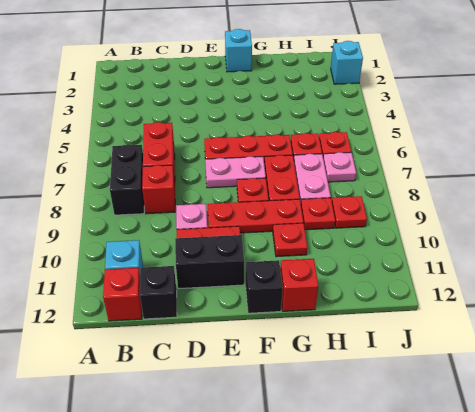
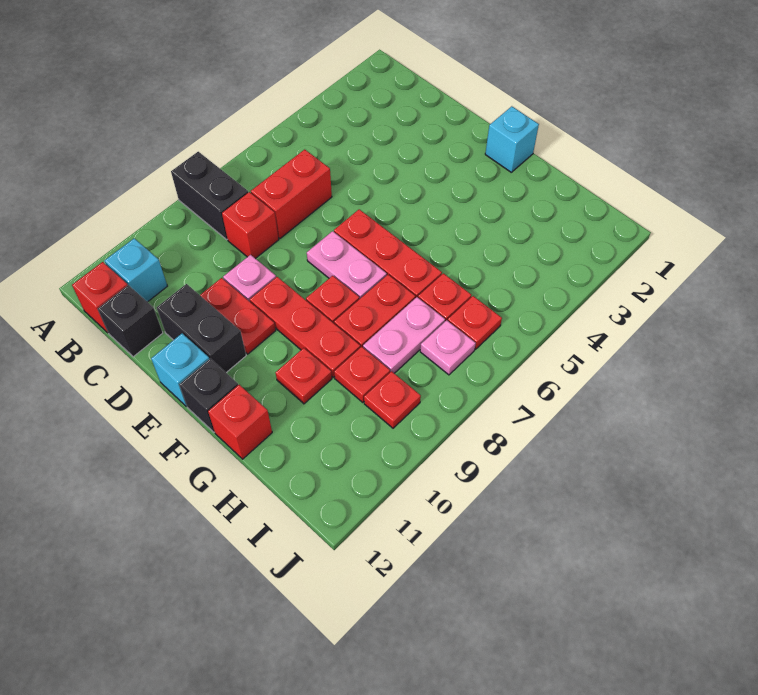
black brick B7:B8 level 1 -> black brick A8:B8 level 1
cyan brick J2 level 1 -> cyan brick E12 level 1

